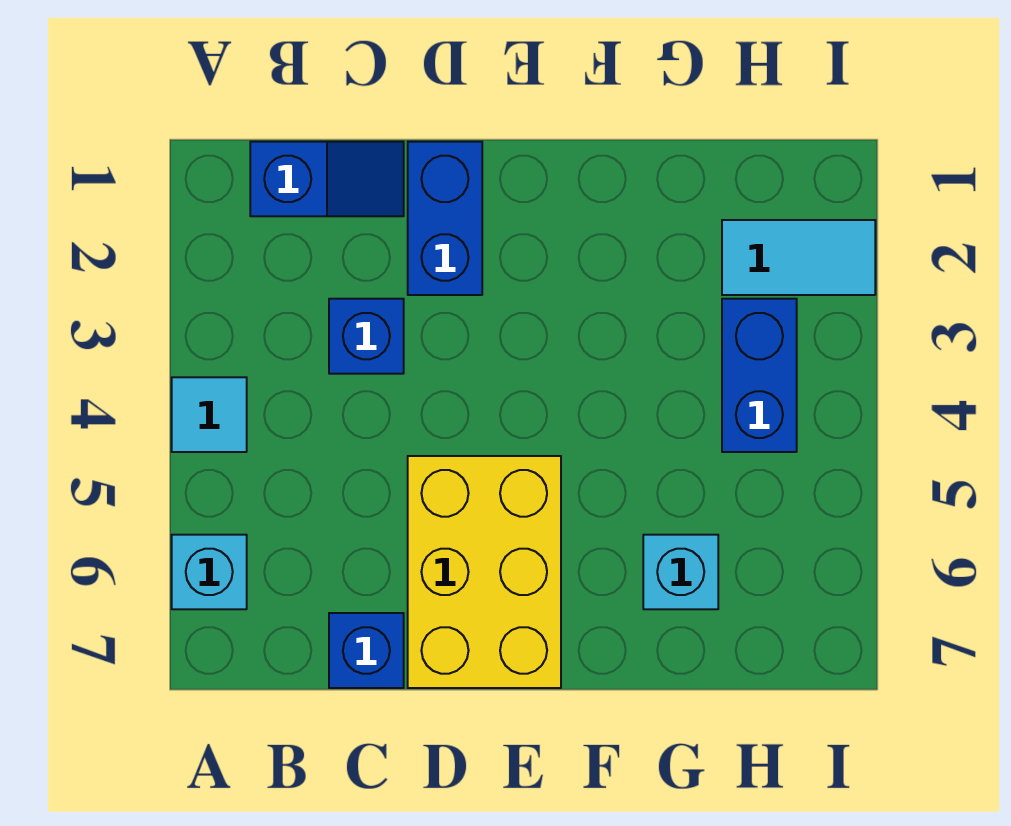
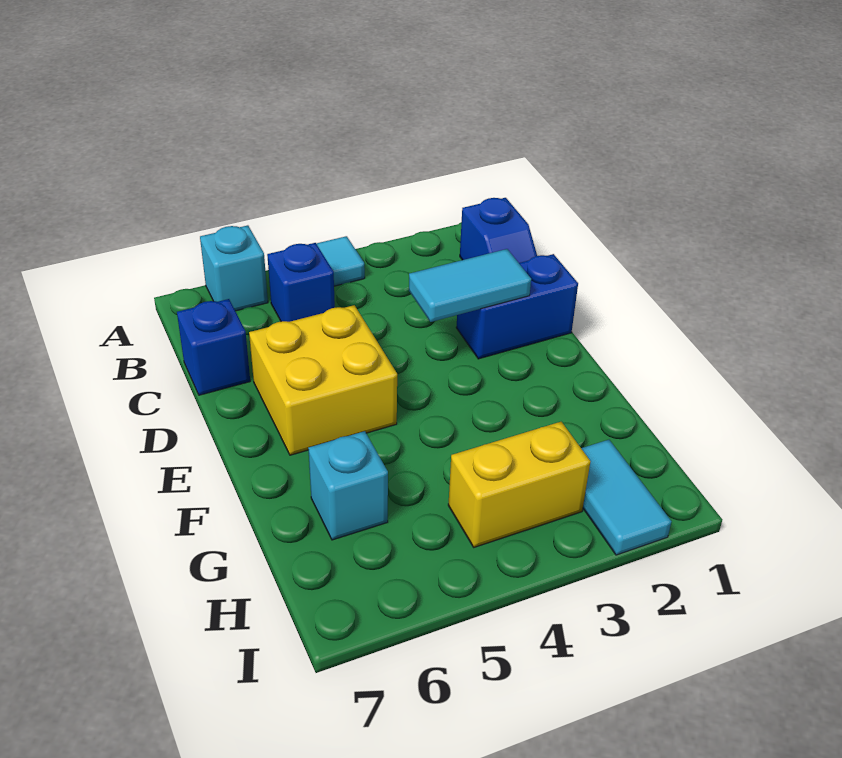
blue brick C3 level 1 -> blue brick B5 level 1
none -> cyan tile D2:D3 level 2
yellow brick D5:E7 level 1 -> yellow brick D5:E6 level 1
blue brick H3:H4 level 1 -> yellow brick H3:H4 level 1

